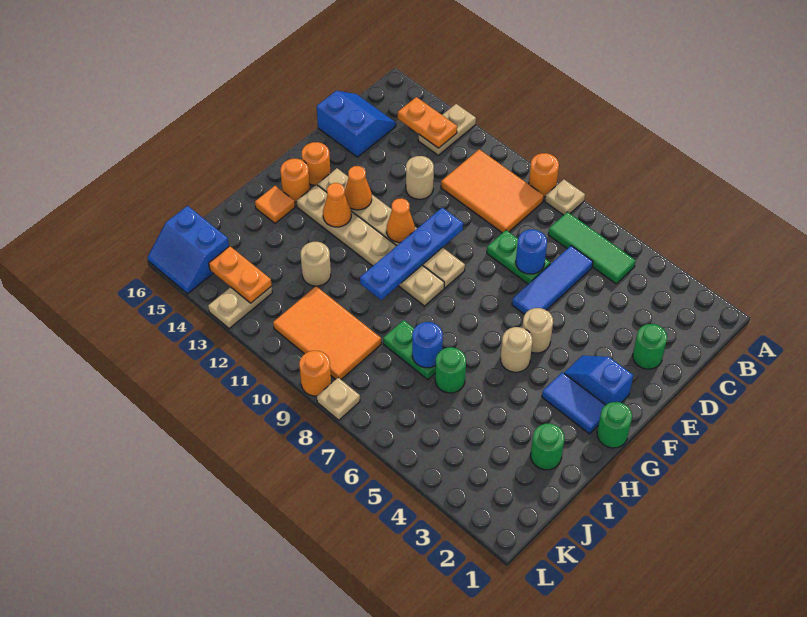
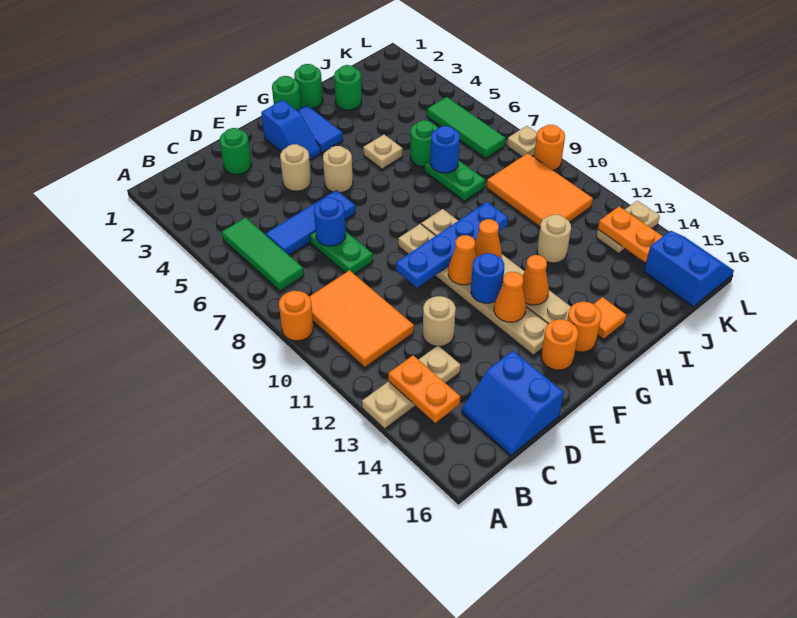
tan plate A8 level 1 -> tan plate H5 level 1
tan plate A13:B13 level 1 -> tan plate A13:C13 level 1
none -> blue round brick F12 level 2
tan round brick G5 level 1 -> tan round brick E4 level 1
none -> orange cone G11 level 2
none -> green round brick H1 level 1
none -> green tile K5:K7 level 1

